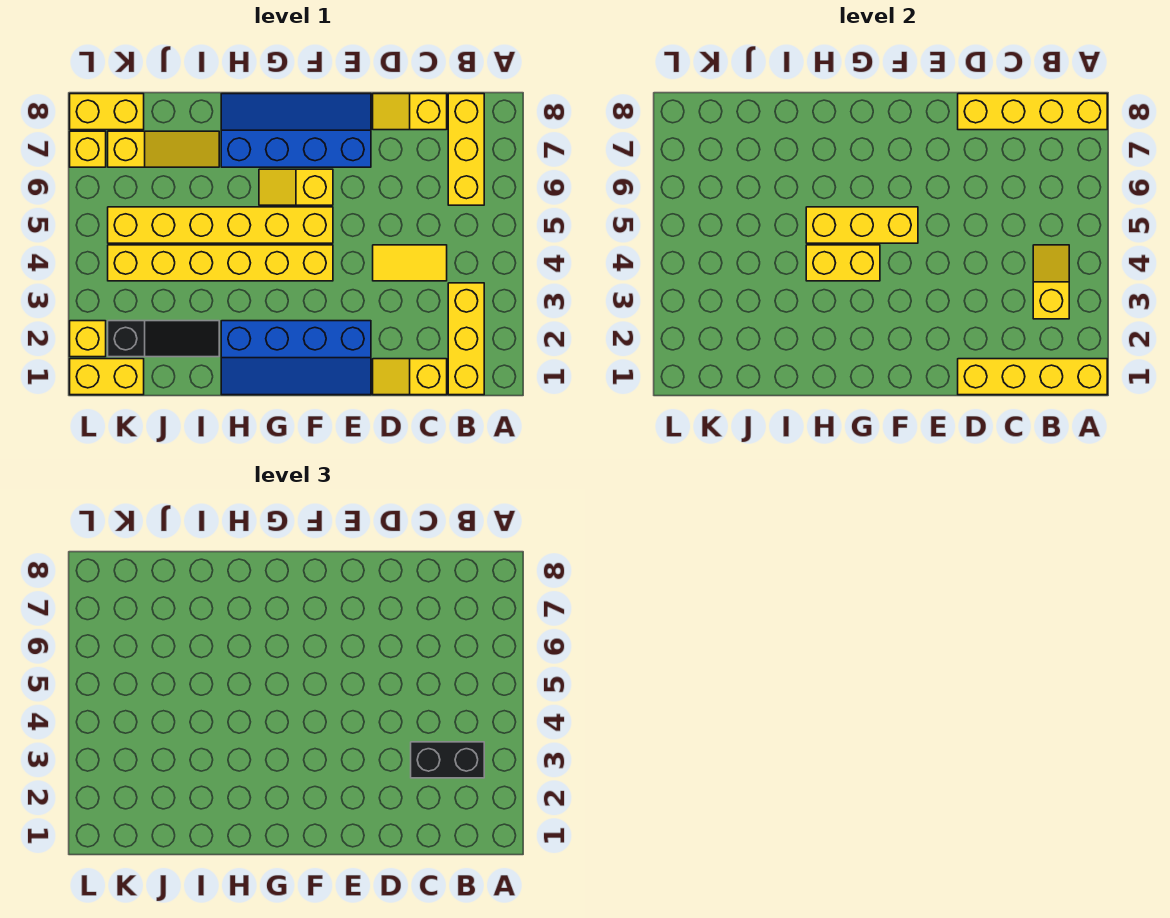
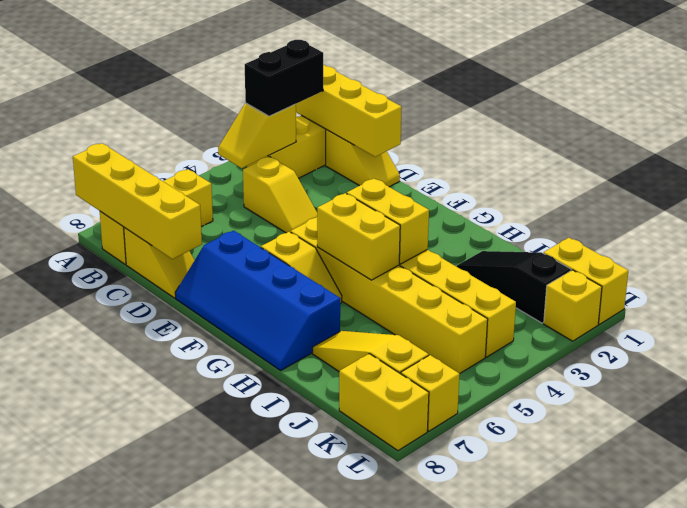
black brick B3:C3 level 3 -> black brick B2:B3 level 3
yellow tile C4:D4 level 1 -> yellow slope C4:D4 level 1 top C
blue slope E1:H2 level 1 top 2 -> none
yellow brick F5:H5 level 2 -> yellow brick G5:H5 level 2

